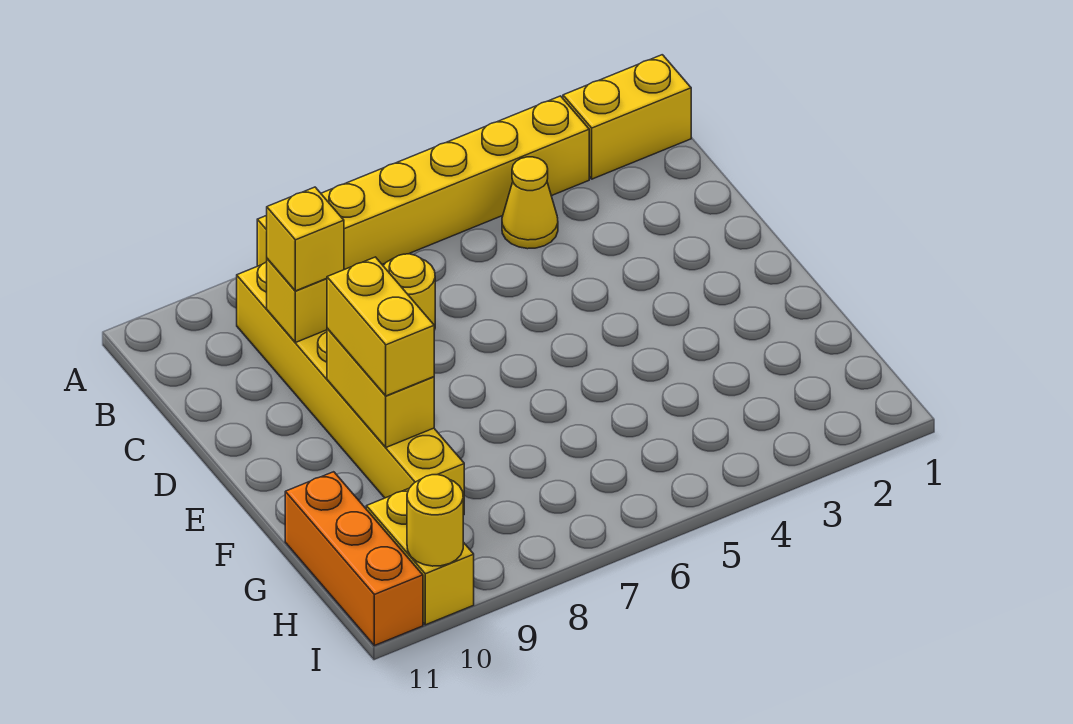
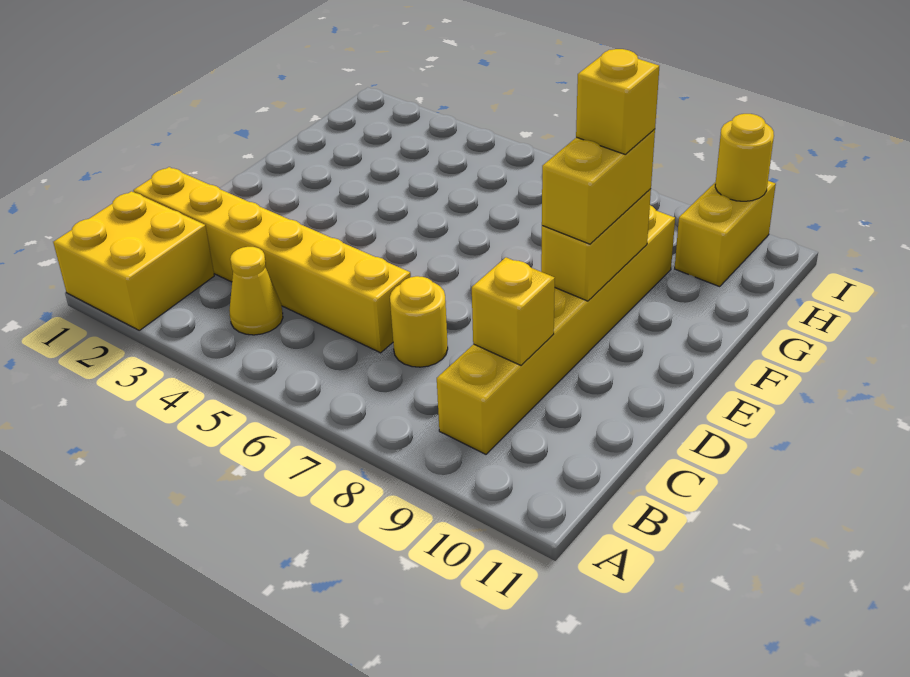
yellow brick A1:A2 level 1 -> yellow brick A1:B2 level 1
yellow brick A3:A8 level 1 -> yellow brick C1:C6 level 1
yellow brick C9 level 3 -> yellow brick F9 level 4
orange brick G11:I11 level 1 -> none

